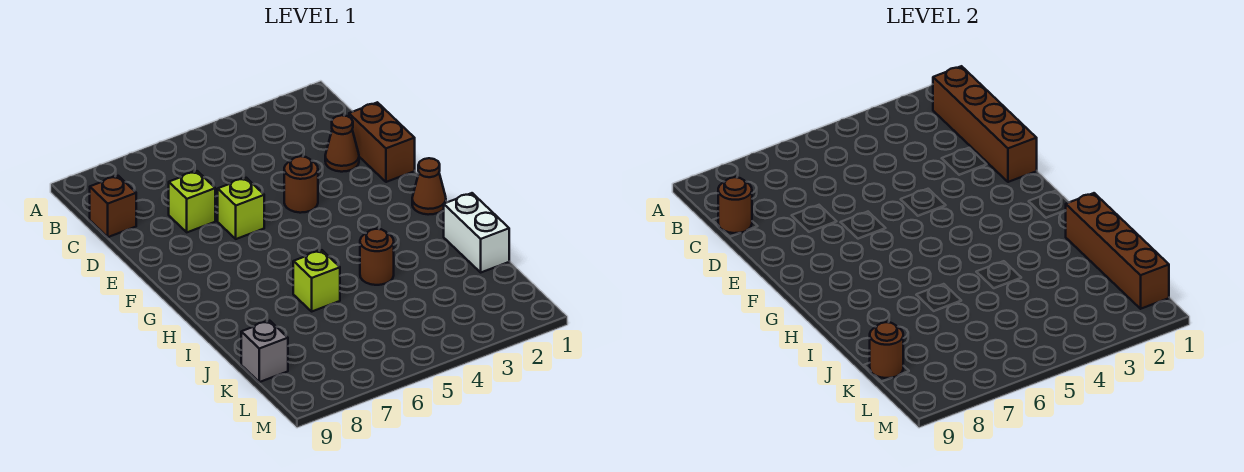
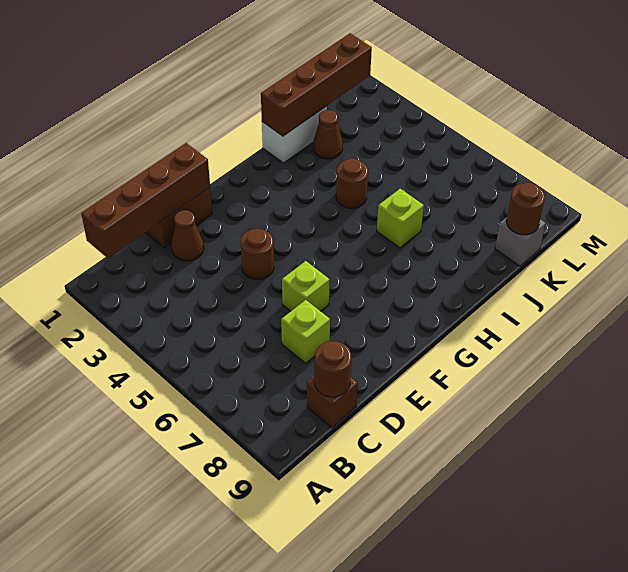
brown cone G1 level 1 -> brown cone J2 level 1

